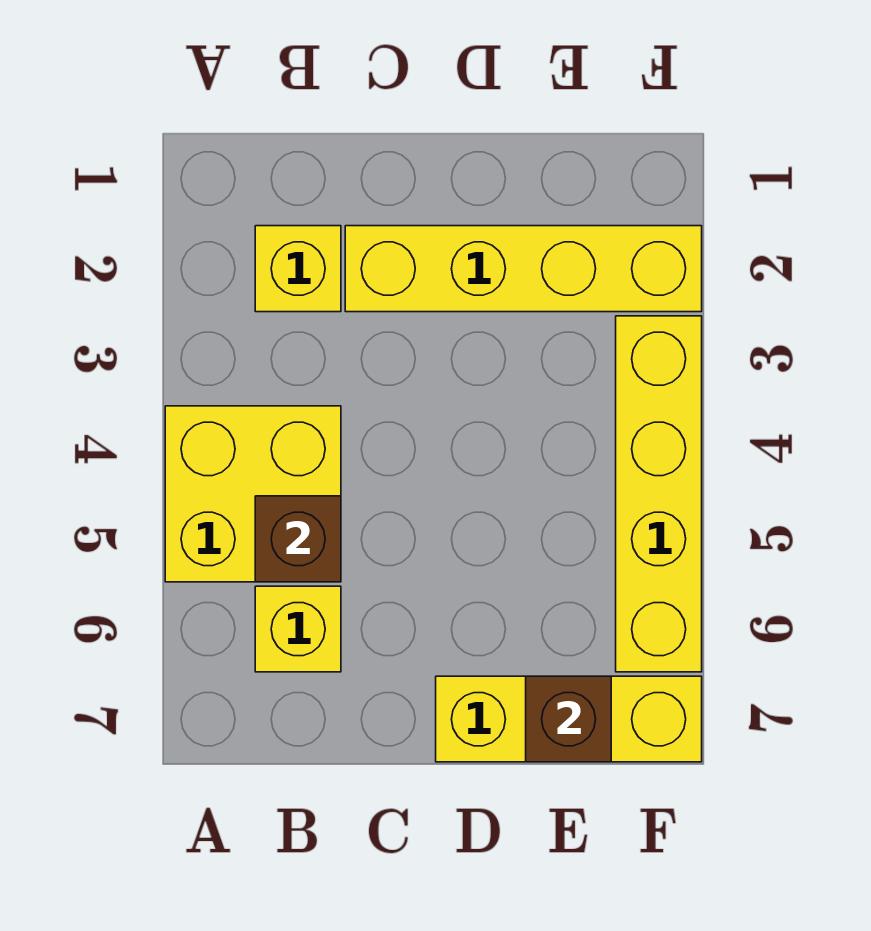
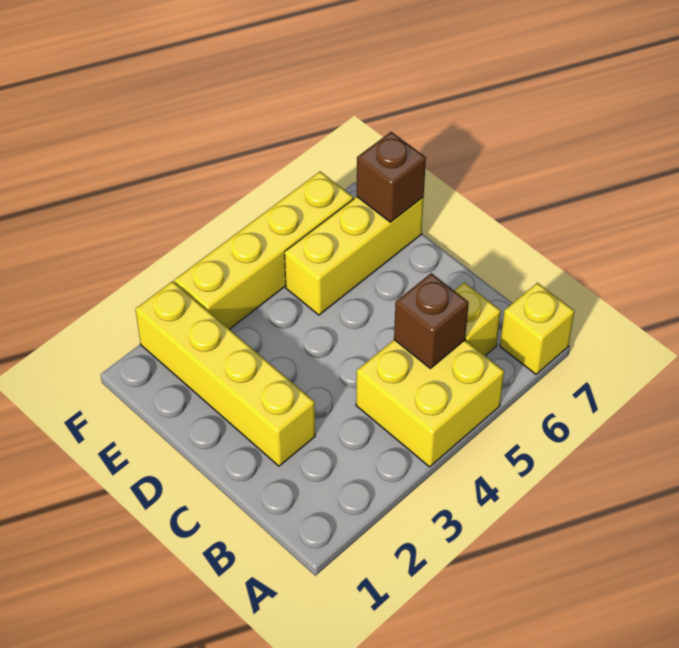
yellow brick B2 level 1 -> yellow brick A7 level 1
yellow brick D7:F7 level 1 -> yellow brick E5:E7 level 1

